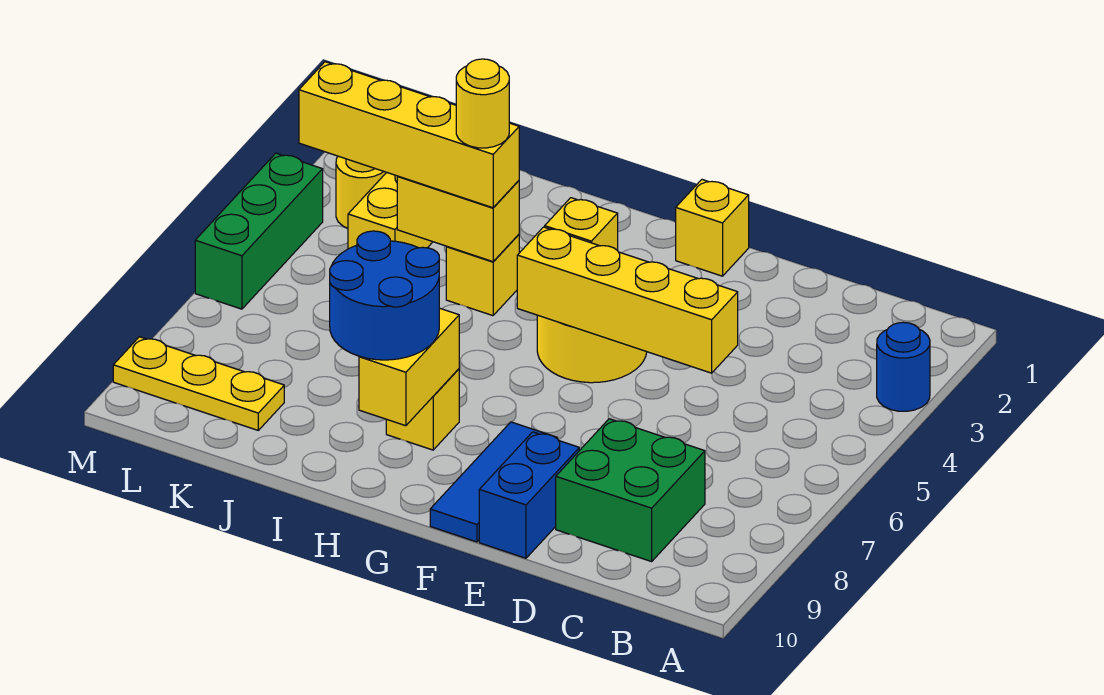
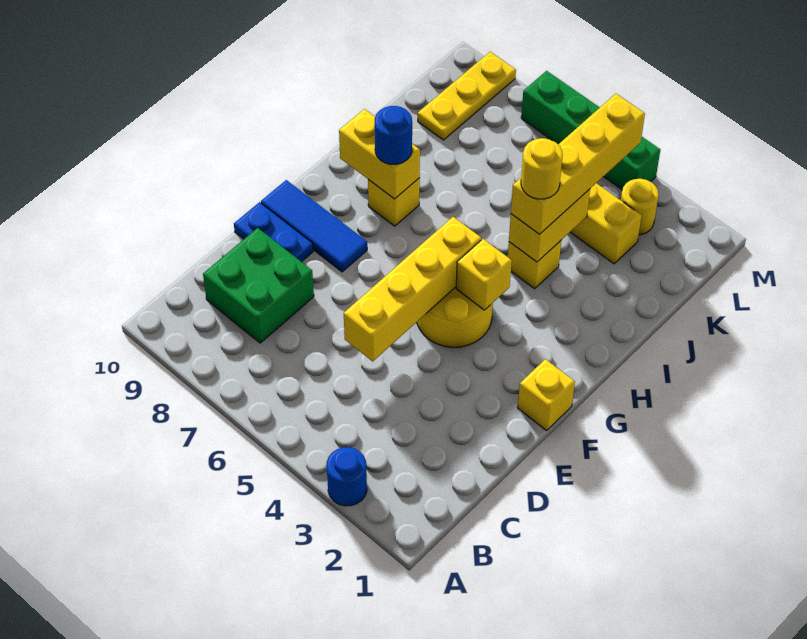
blue brick E9:E10 level 1 -> blue plate E9:E10 level 1
blue round brick H8:I9 level 3 -> blue round brick H8 level 3
green brick M4:M6 level 1 -> green brick M4:M7 level 1

